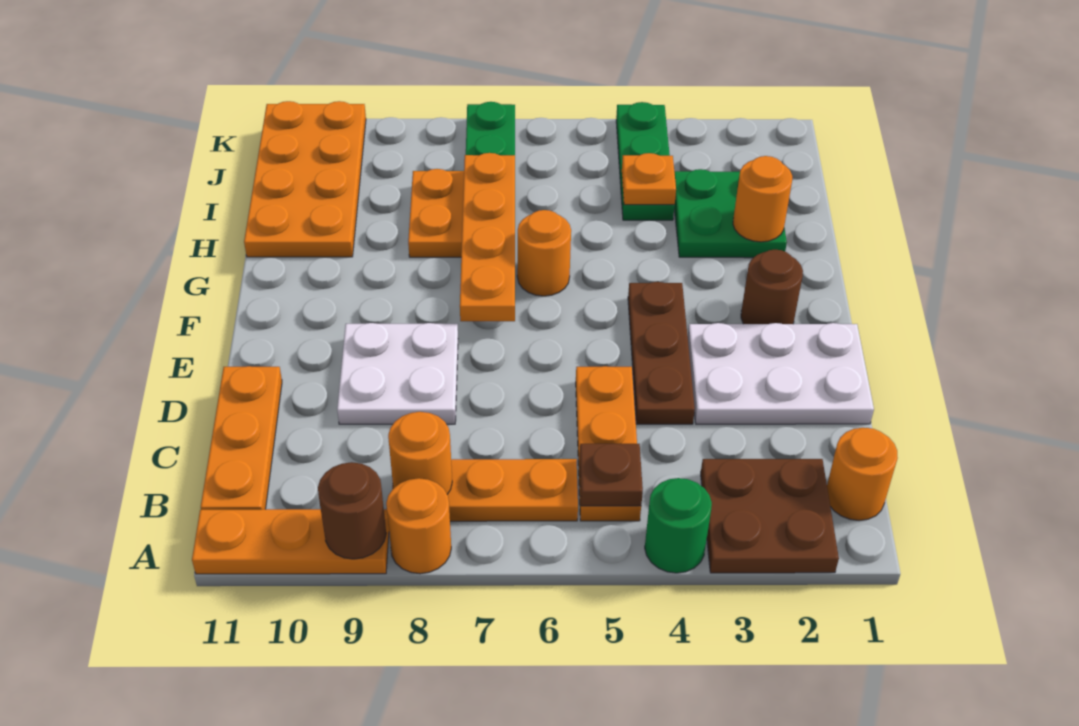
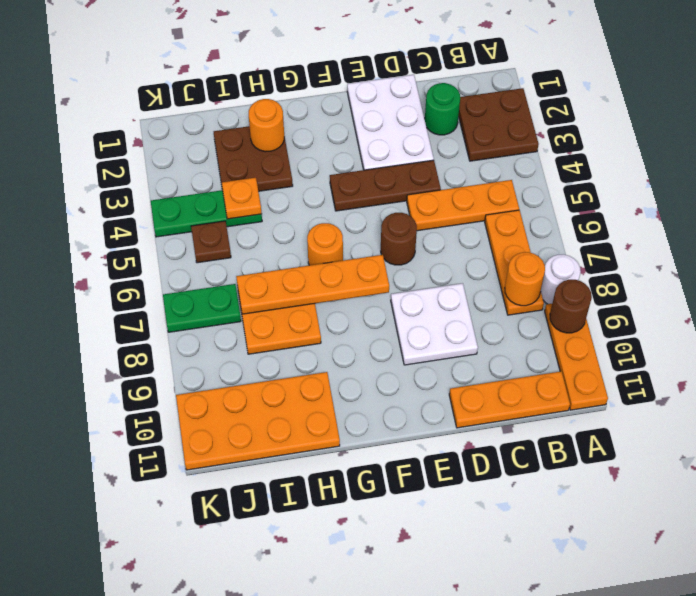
green round brick A4 level 1 -> green round brick C2 level 1
orange round brick A8 level 1 -> white round brick A8 level 1
orange round brick B1 level 1 -> none
brown plate B5 level 2 -> brown plate J5 level 1
brown round brick F2 level 1 -> brown round brick E6 level 1
green plate H2:I3 level 1 -> brown plate H2:I3 level 1

